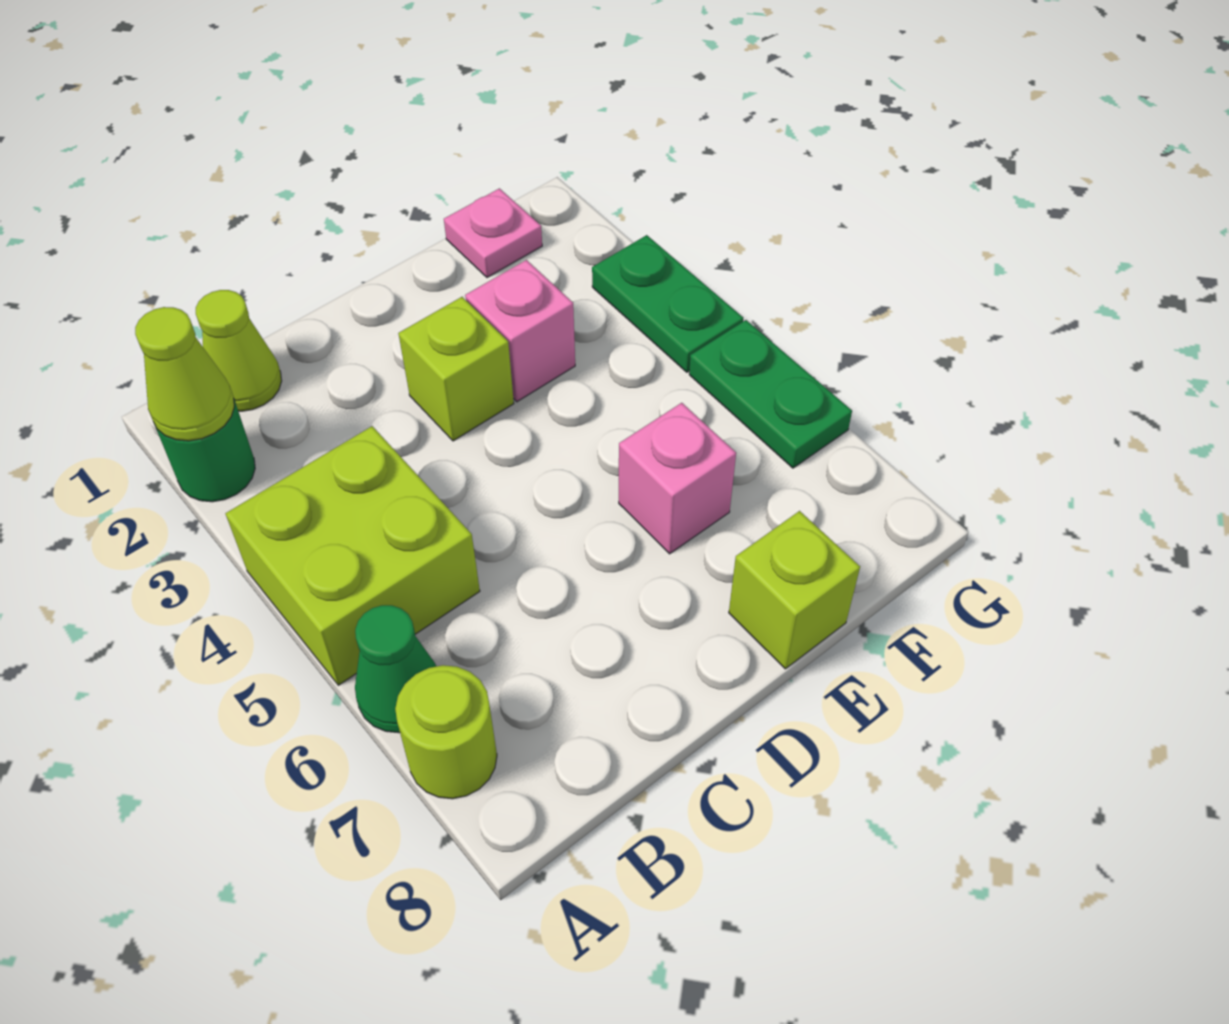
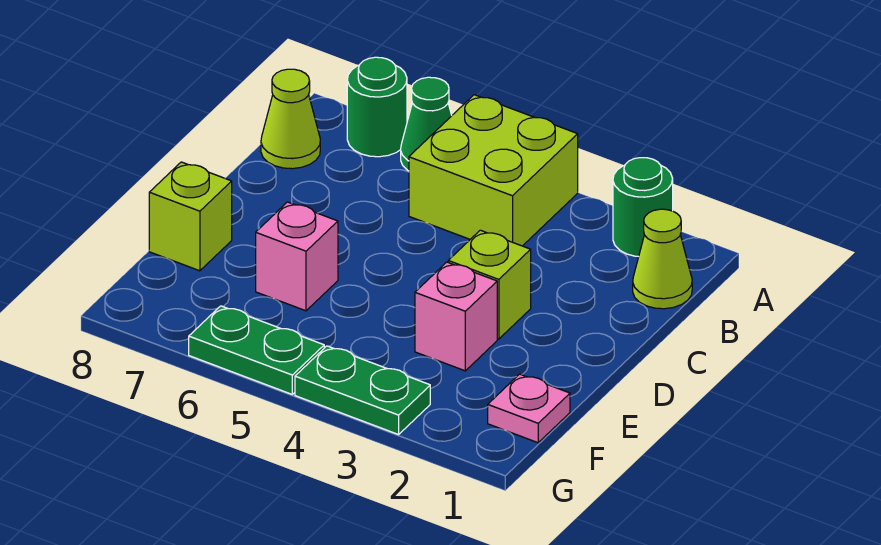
lime cone A2 level 2 -> lime cone B8 level 1
lime round brick A7 level 1 -> green round brick A7 level 1

